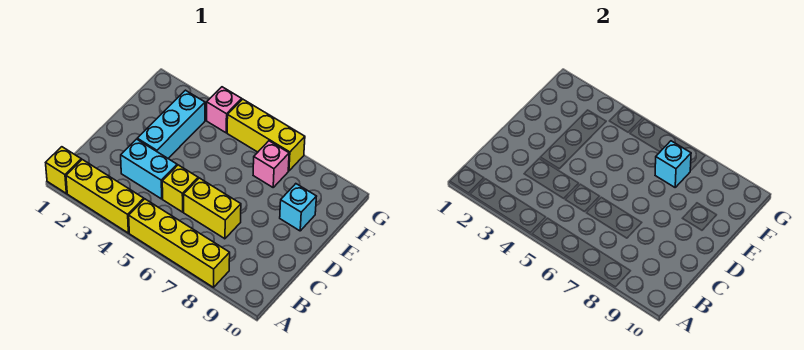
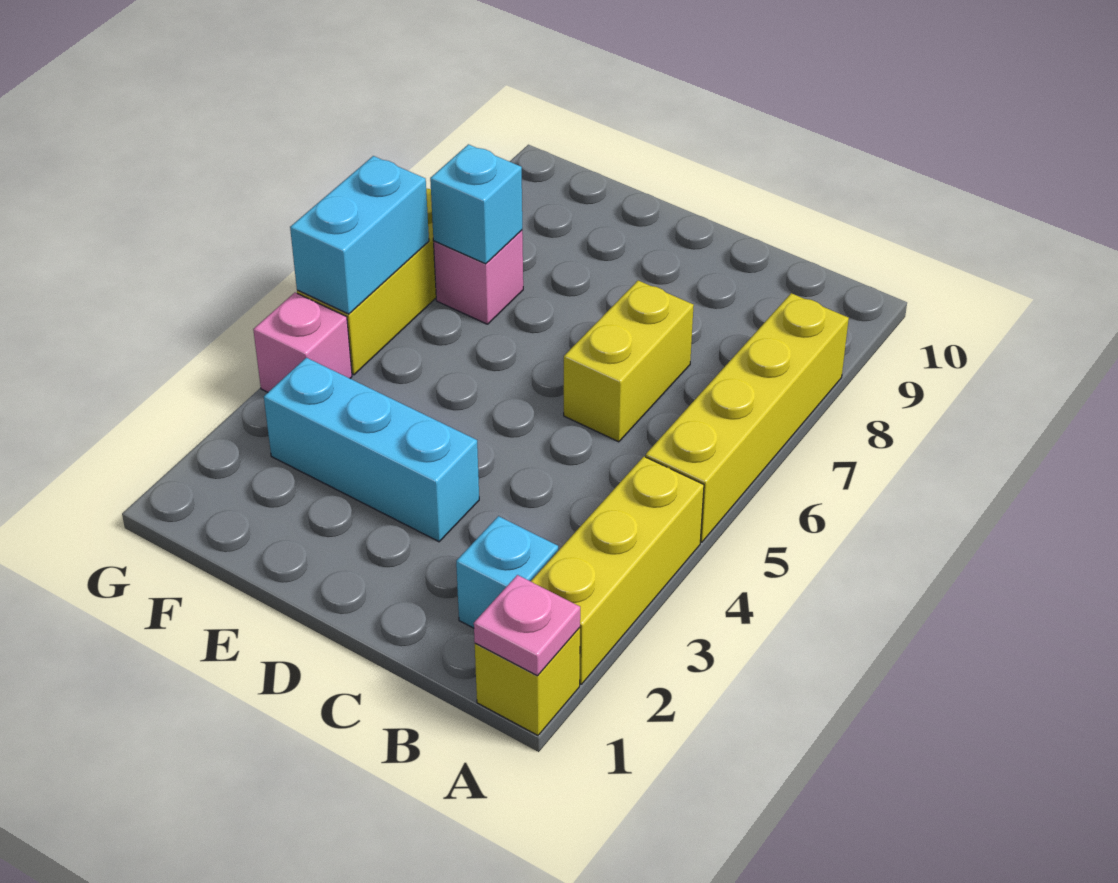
none -> pink plate A1 level 2
cyan brick C3:C4 level 1 -> cyan brick G5:G6 level 2
yellow brick C5 level 1 -> none
cyan brick E9 level 1 -> cyan brick B2 level 1

